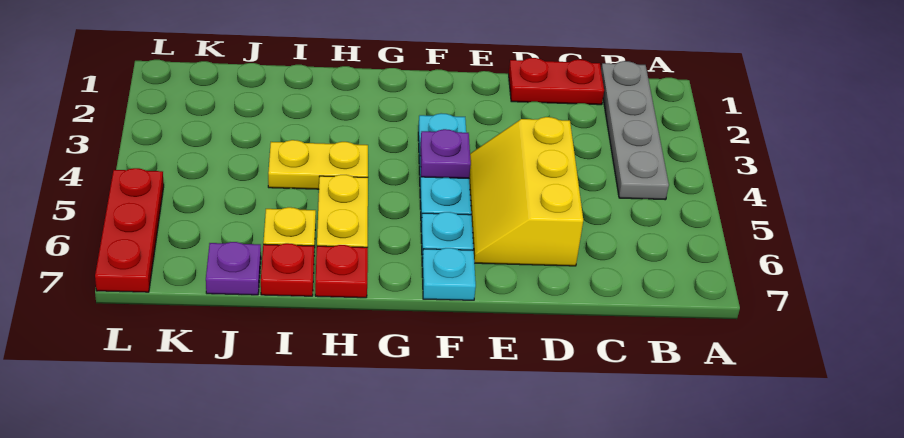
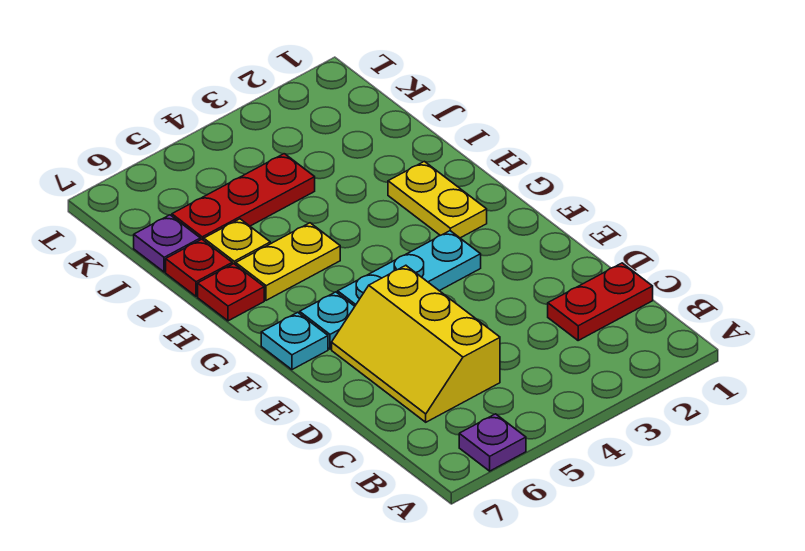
grey plate B1:B4 level 1 -> none
red plate C1:D1 level 1 -> red plate C1:C2 level 1
yellow slope D4:E6 level 1 top D -> yellow slope C5:E6 level 1 top 5
purple plate F4 level 2 -> purple plate A6 level 1
yellow plate H4:I4 level 1 -> yellow plate G2:H2 level 1
red plate L5:L7 level 1 -> red plate J4:J6 level 1

